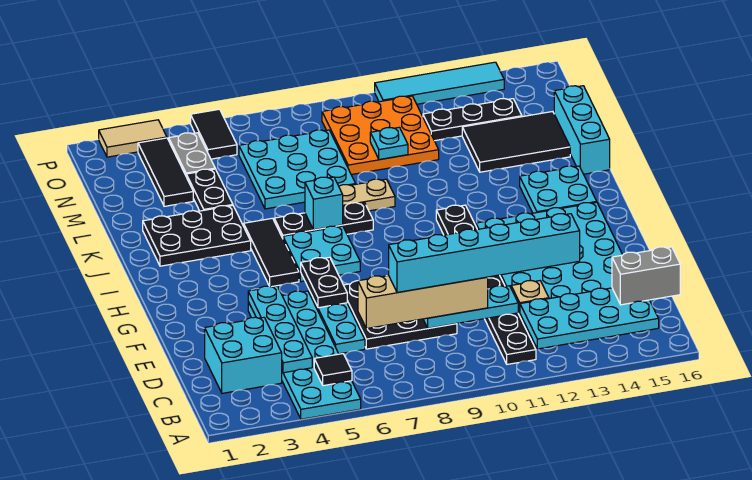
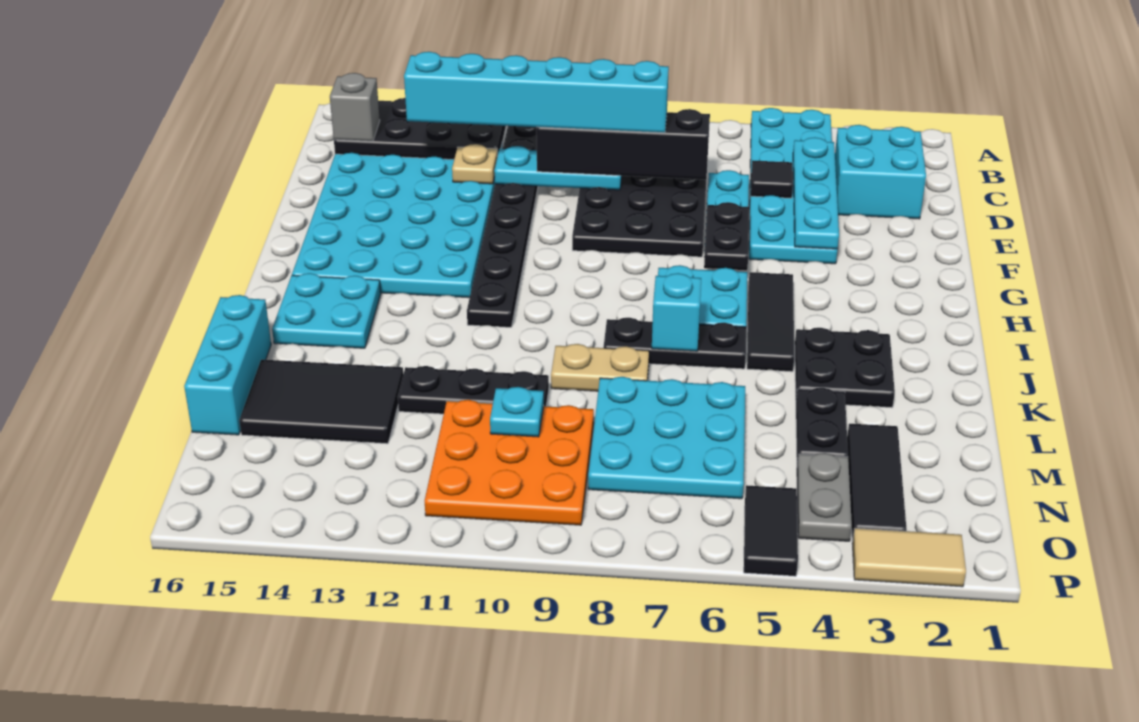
black tile B5 level 2 -> black tile D5 level 2
cyan plate B12:C15 level 2 -> black plate B12:C15 level 2
grey brick C15:C16 level 3 -> grey brick C15 level 3
tan brick D7:D10 level 3 -> black brick D7:D10 level 3
black plate J2:K4 level 1 -> black plate J3:K4 level 1
black plate N12:N14 level 1 -> black plate L10:L12 level 1
cyan tile P11:P14 level 1 -> none

